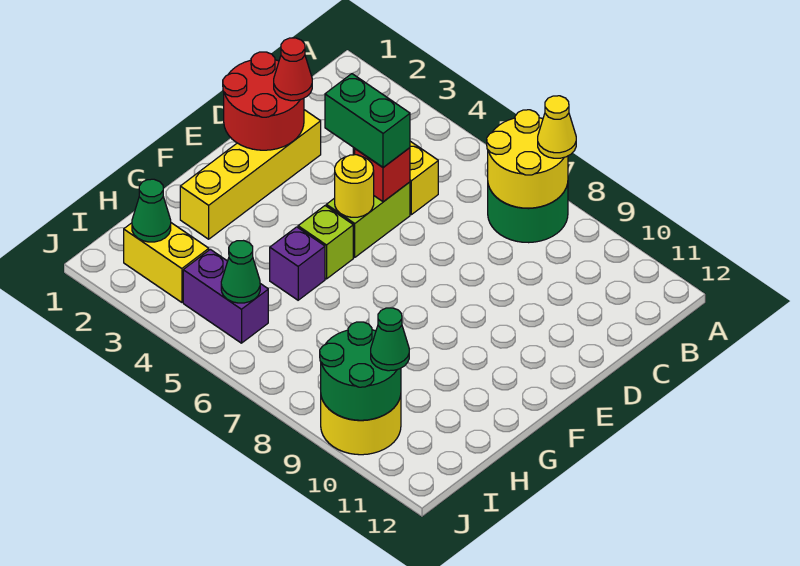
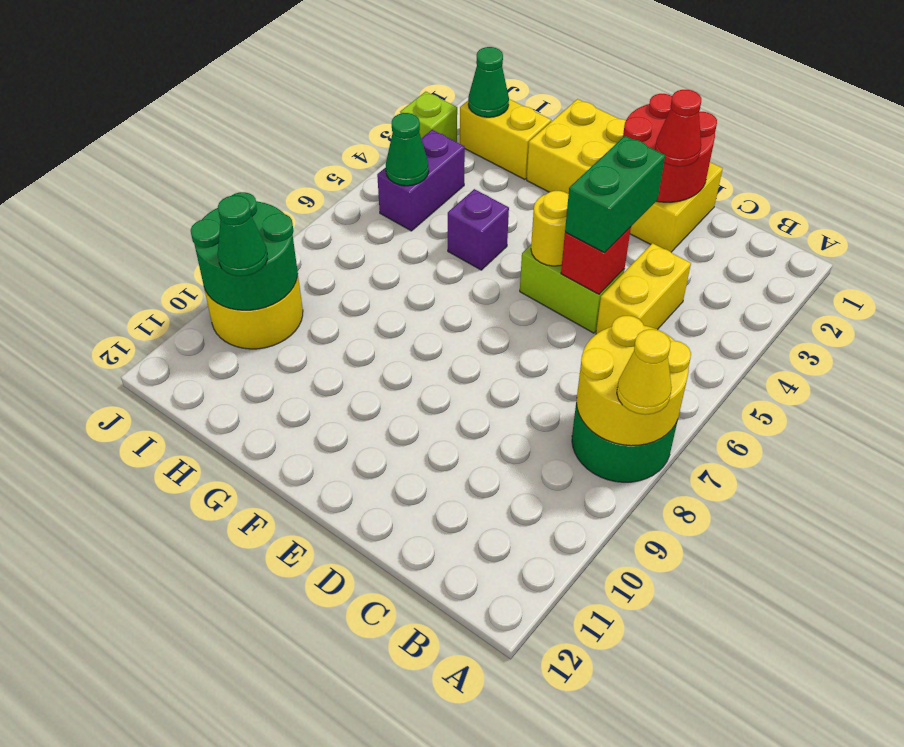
yellow brick D2:G2 level 1 -> yellow brick D1:G2 level 1
lime brick F5 level 1 -> lime brick J3 level 1
yellow brick I2:I3 level 1 -> yellow brick H2:I2 level 1

